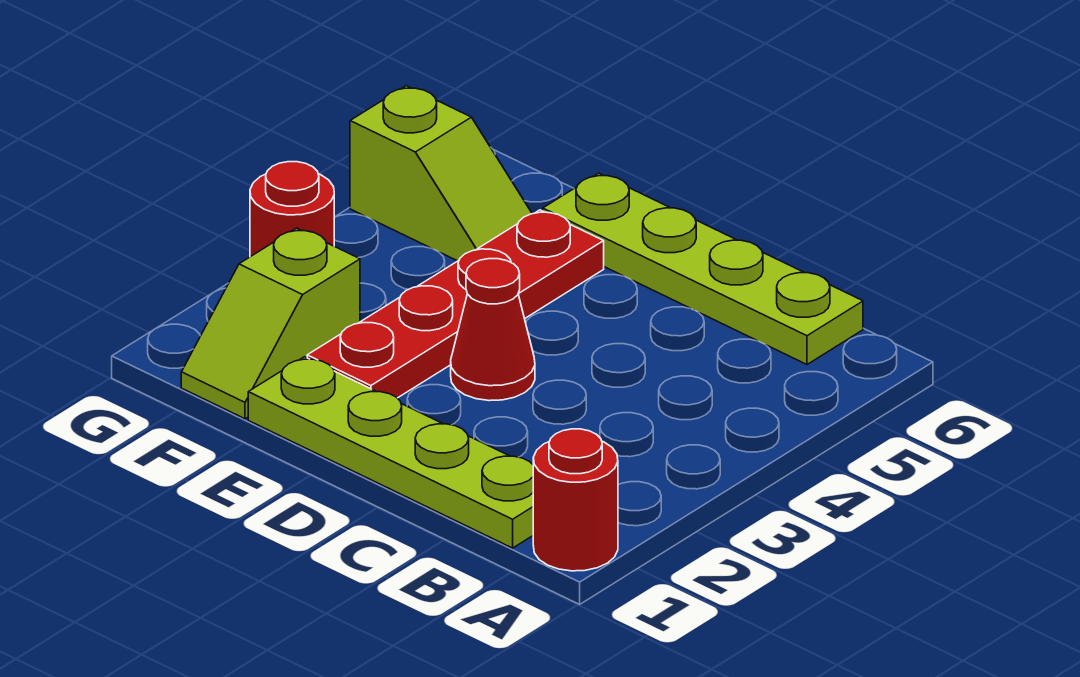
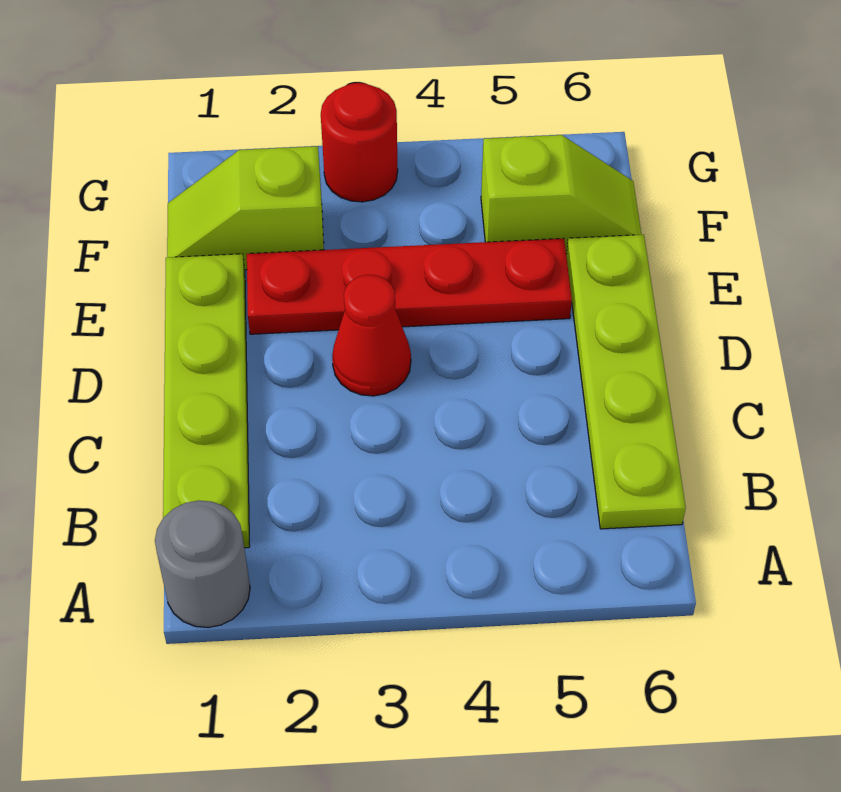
red round brick A1 level 1 -> grey round brick A1 level 1
lime slope F5:G5 level 1 top G -> lime slope F5:F6 level 1 top 5

